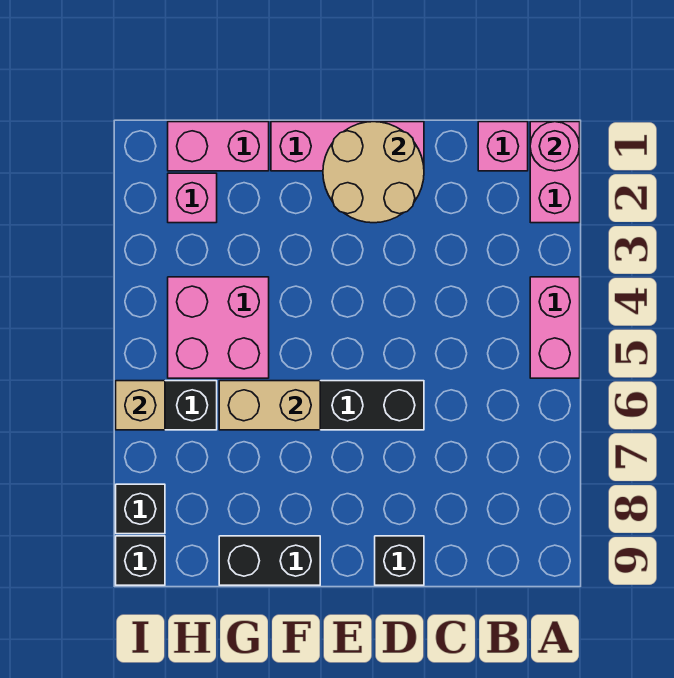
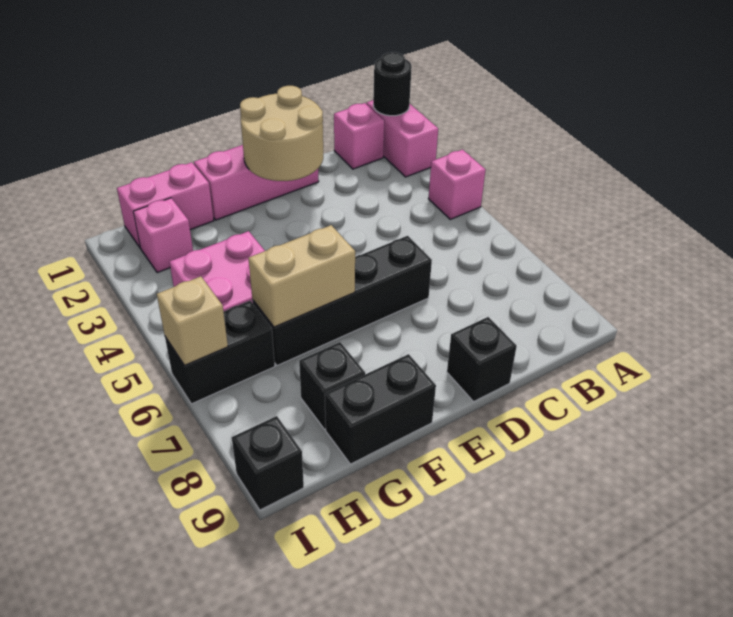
pink round brick A1 level 2 -> black round brick A1 level 2
pink brick A4:A5 level 1 -> pink brick A4 level 1
black brick I8 level 1 -> black brick G8 level 1

